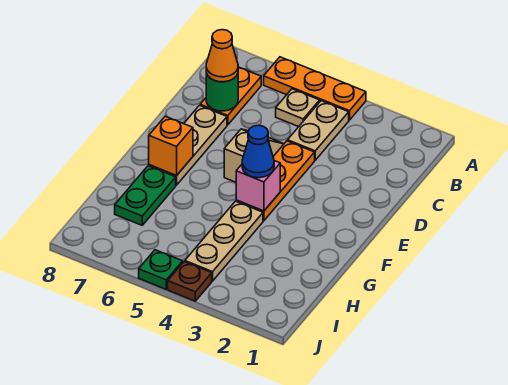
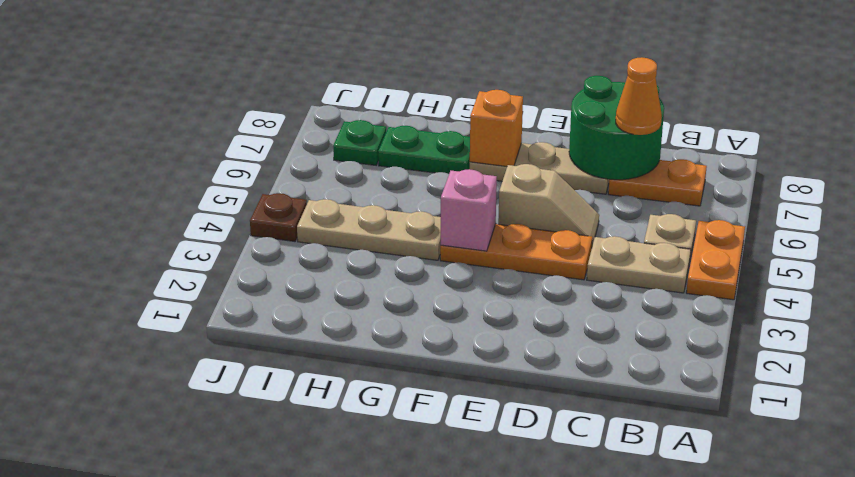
orange plate A4:A6 level 1 -> orange plate A4:A5 level 1
green round brick C7 level 2 -> green round brick C7:D8 level 2
blue cone F4 level 3 -> none
green plate J5 level 1 -> green plate I7 level 1

